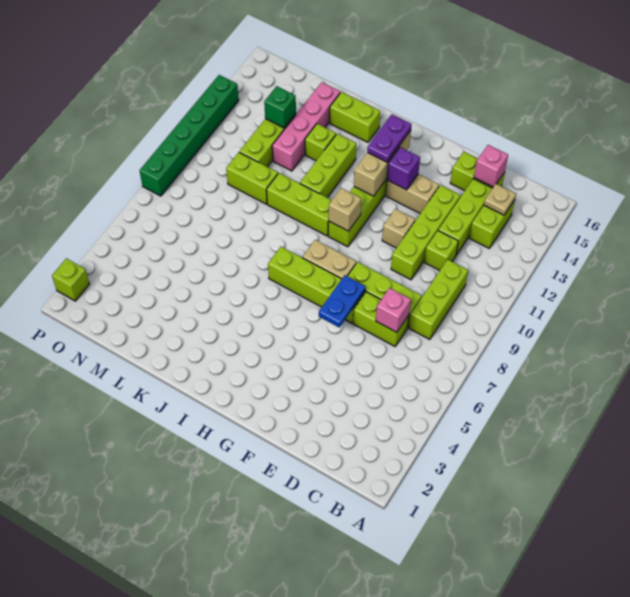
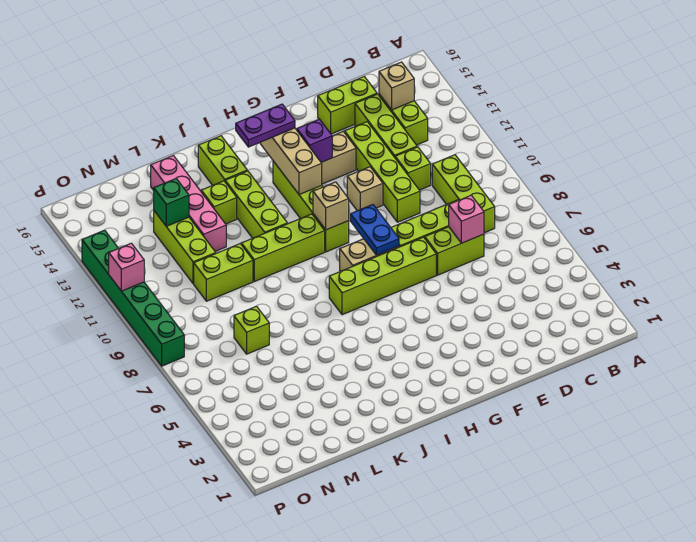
tan plate C14 level 2 -> tan brick C14 level 2
pink brick D15 level 2 -> pink brick P11 level 2
blue plate F6:F7 level 2 -> blue plate G8:G9 level 2
purple plate H13:H14 level 3 -> purple plate H14:I14 level 3
lime brick J15:K15 level 1 -> lime brick J14:J15 level 1
lime brick P2 level 1 -> lime brick M7 level 1

